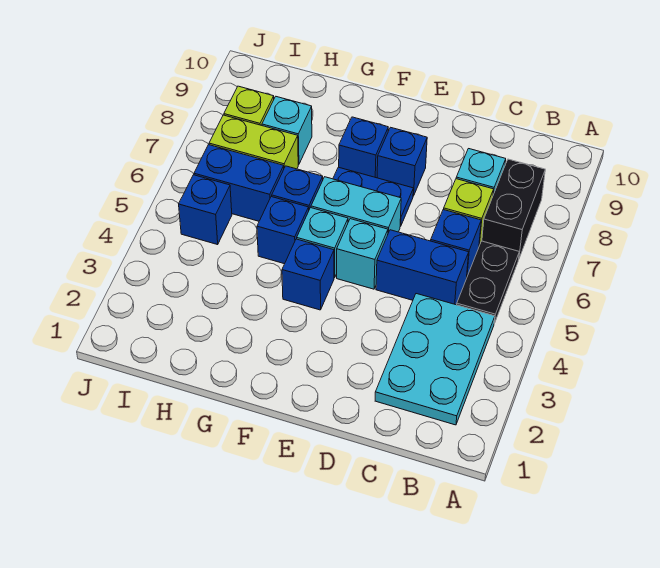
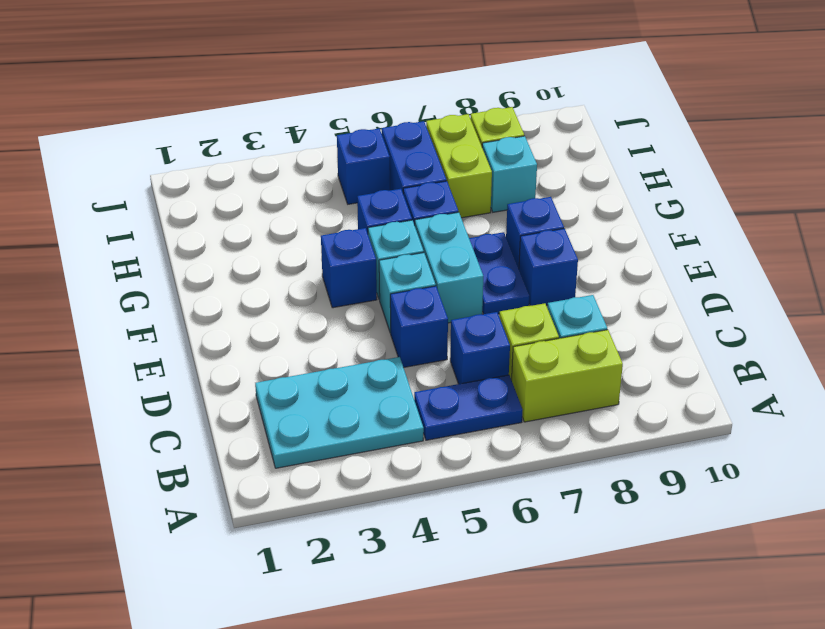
black plate B5:B6 level 1 -> blue plate B5:B6 level 1
black brick B7:B8 level 1 -> lime brick B7:B8 level 1
blue brick C5:D5 level 1 -> blue brick D5 level 1

